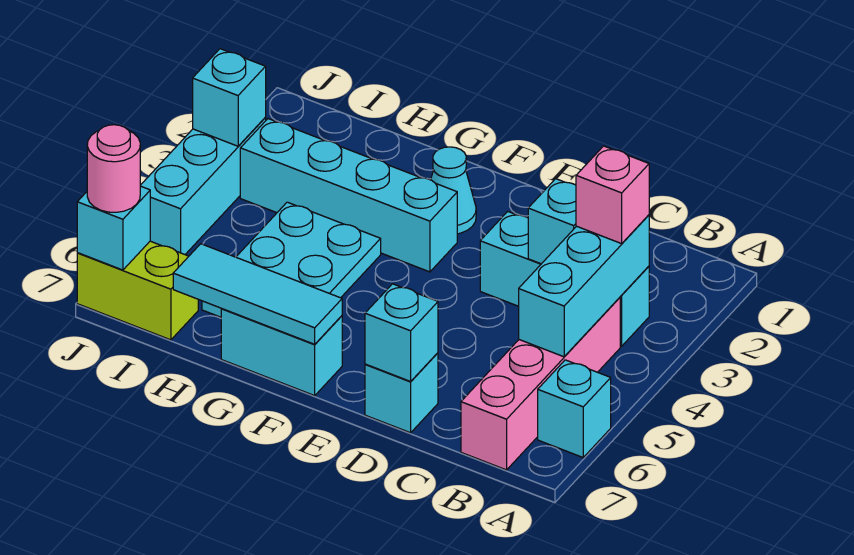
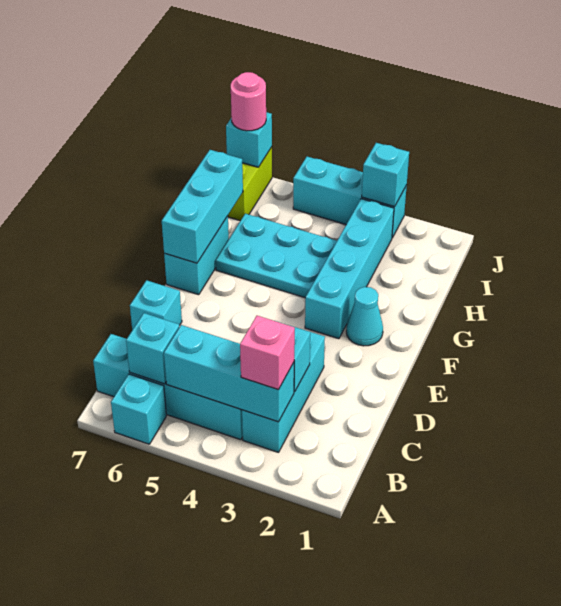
pink brick B4:B7 level 1 -> cyan brick B4:B7 level 1
cyan brick D7 level 2 -> cyan brick B6 level 2
cyan tile F7:H7 level 2 -> cyan brick F7:H7 level 2

